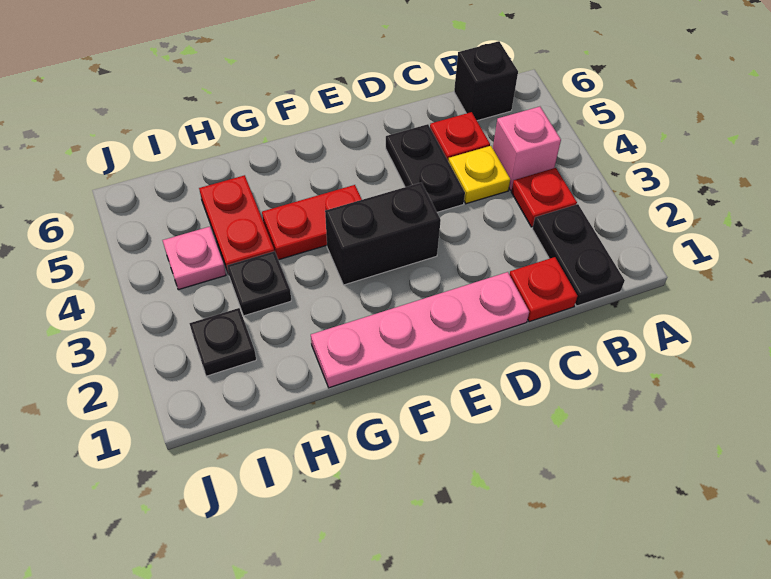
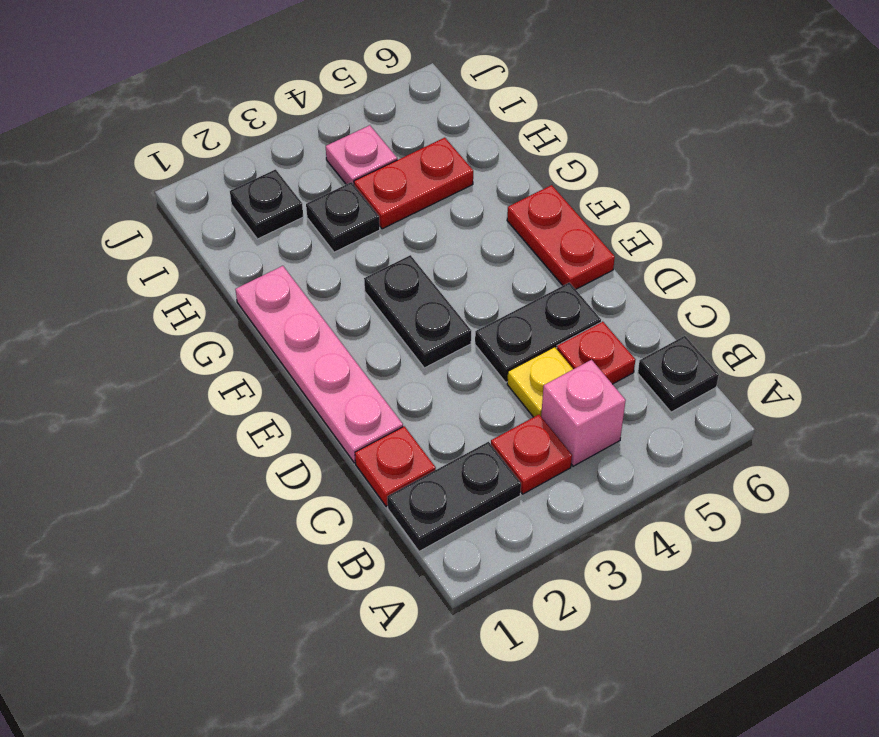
black brick B6 level 1 -> black plate B6 level 1
black brick E3:F3 level 1 -> black plate E3:F3 level 1
red plate F4:G4 level 1 -> red plate E6:F6 level 1

